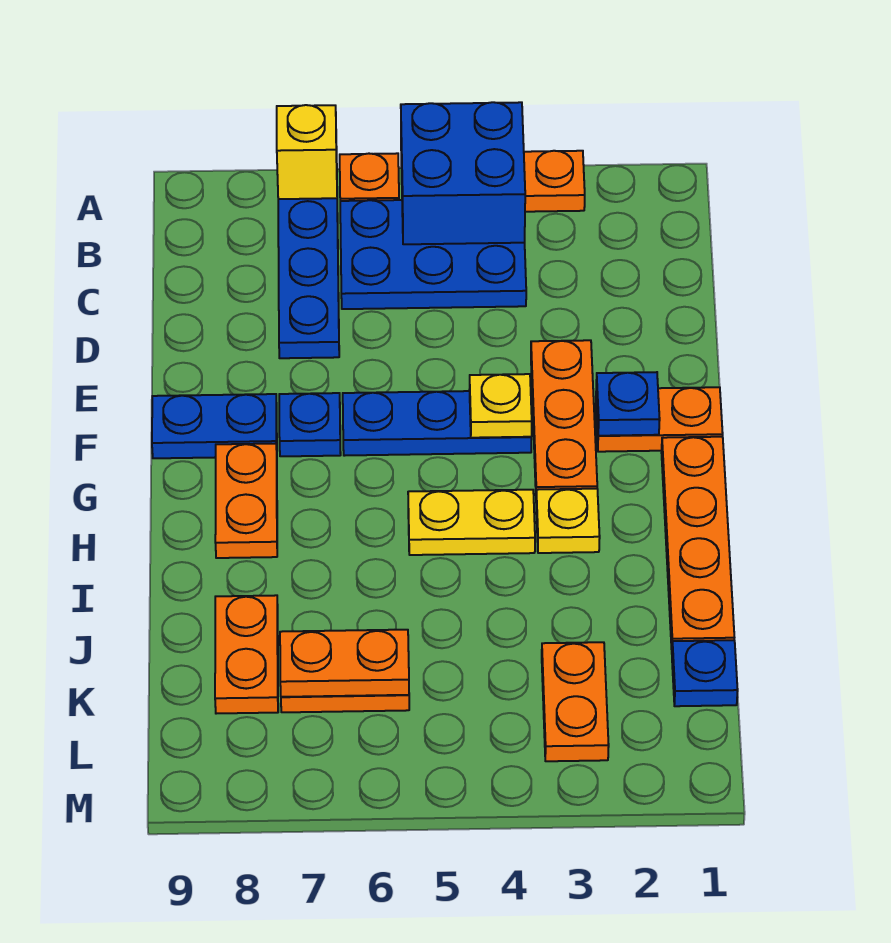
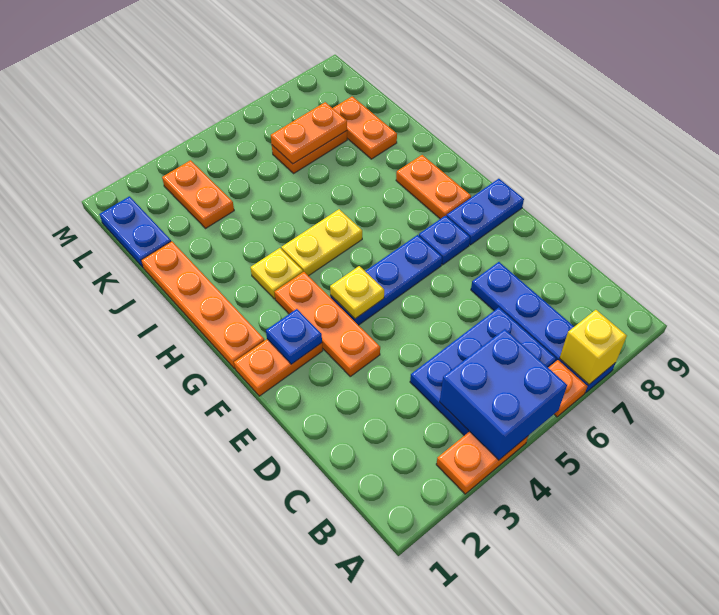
blue plate K1 level 1 -> blue plate K1:L1 level 1

